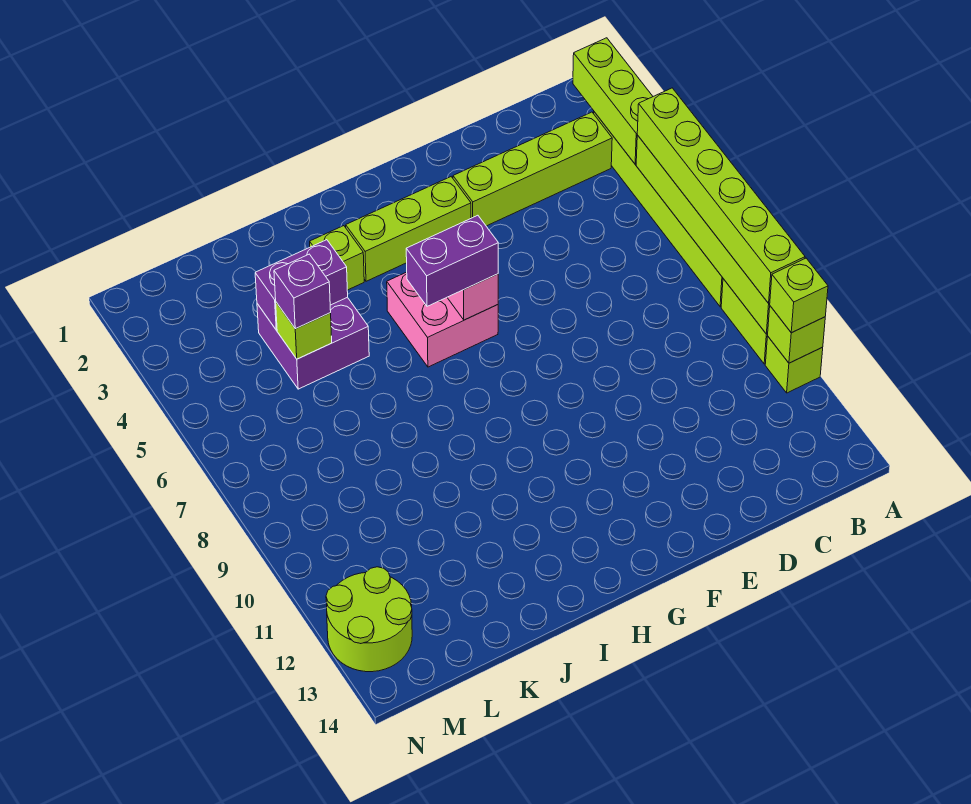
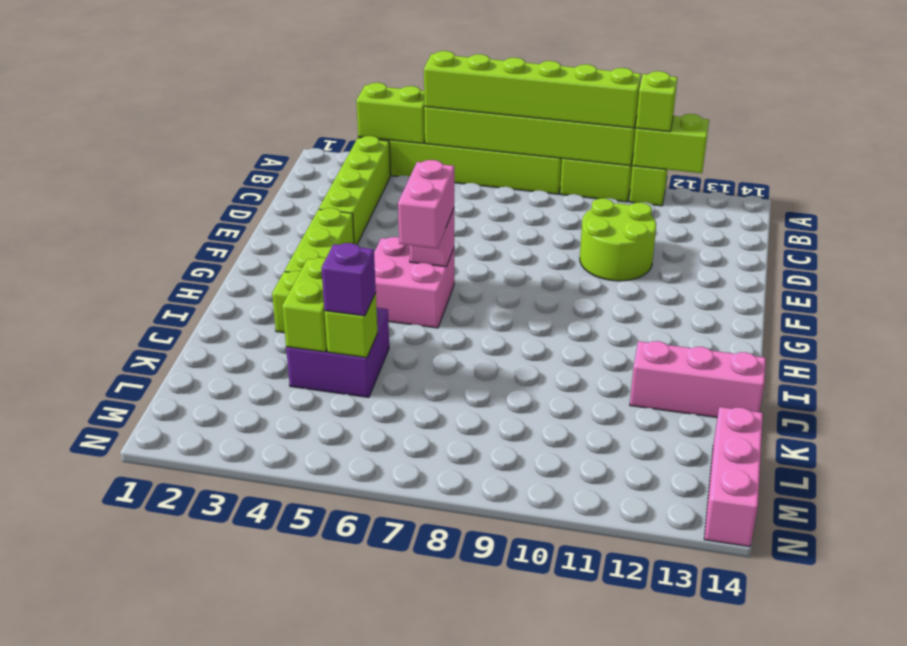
lime brick A2:A4 level 2 -> lime brick A3:A4 level 2
lime brick A11 level 2 -> lime brick A11:A12 level 2
purple brick G6:H6 level 3 -> pink brick G6:H6 level 3
purple brick J4:K4 level 2 -> lime brick J4:K4 level 2
none -> pink brick J12:J14 level 1
none -> pink brick L14:N14 level 1
lime round brick M12:N13 level 1 -> lime round brick D10:E11 level 1

